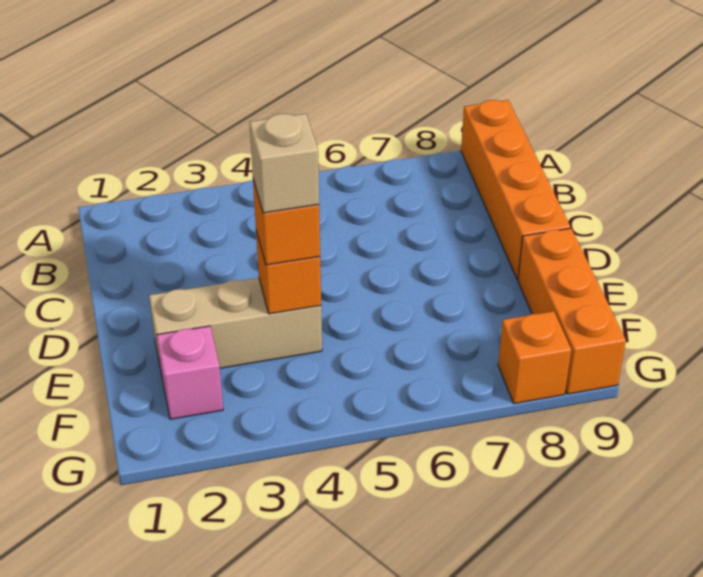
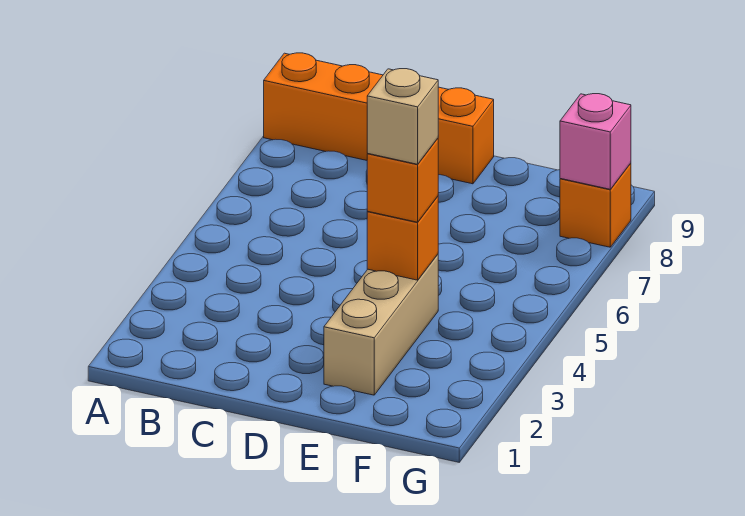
orange brick E9:G9 level 1 -> none
pink brick F2 level 1 -> pink brick G8 level 2

